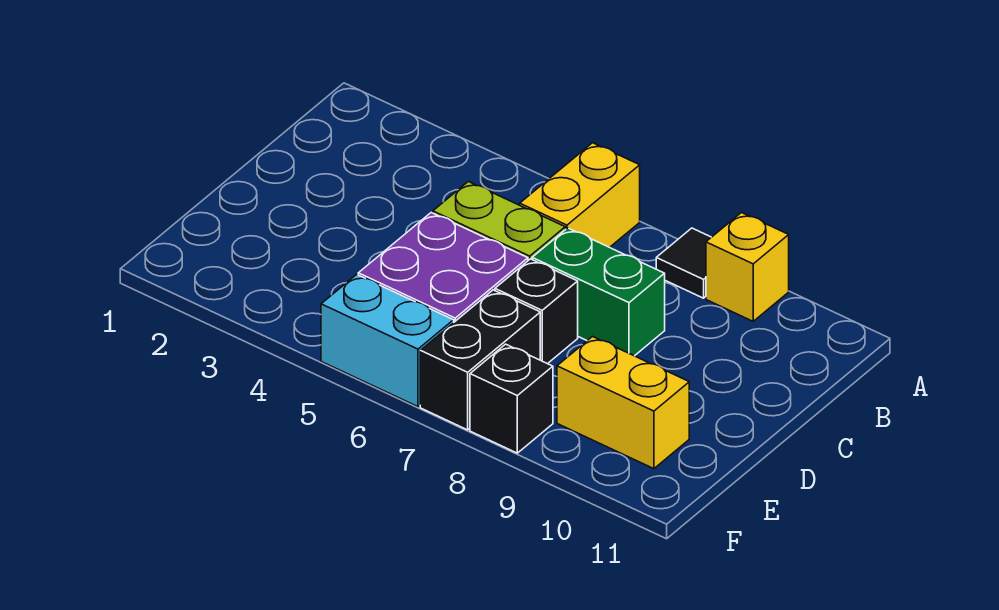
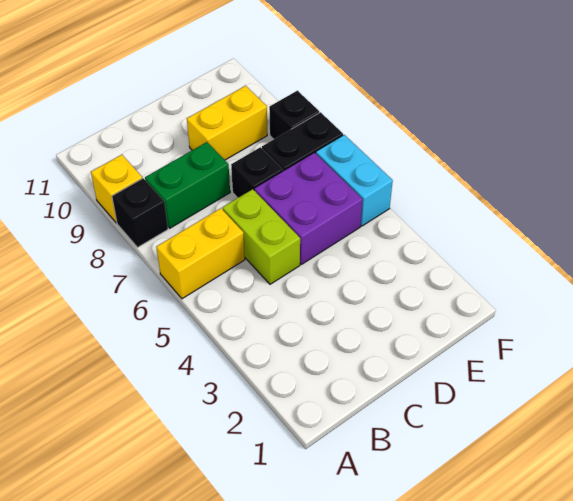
black tile A8 level 1 -> black brick A8 level 1
green brick C7:C8 level 1 -> green brick B8:C8 level 1
yellow brick E9:E10 level 1 -> yellow brick D9:E9 level 1

